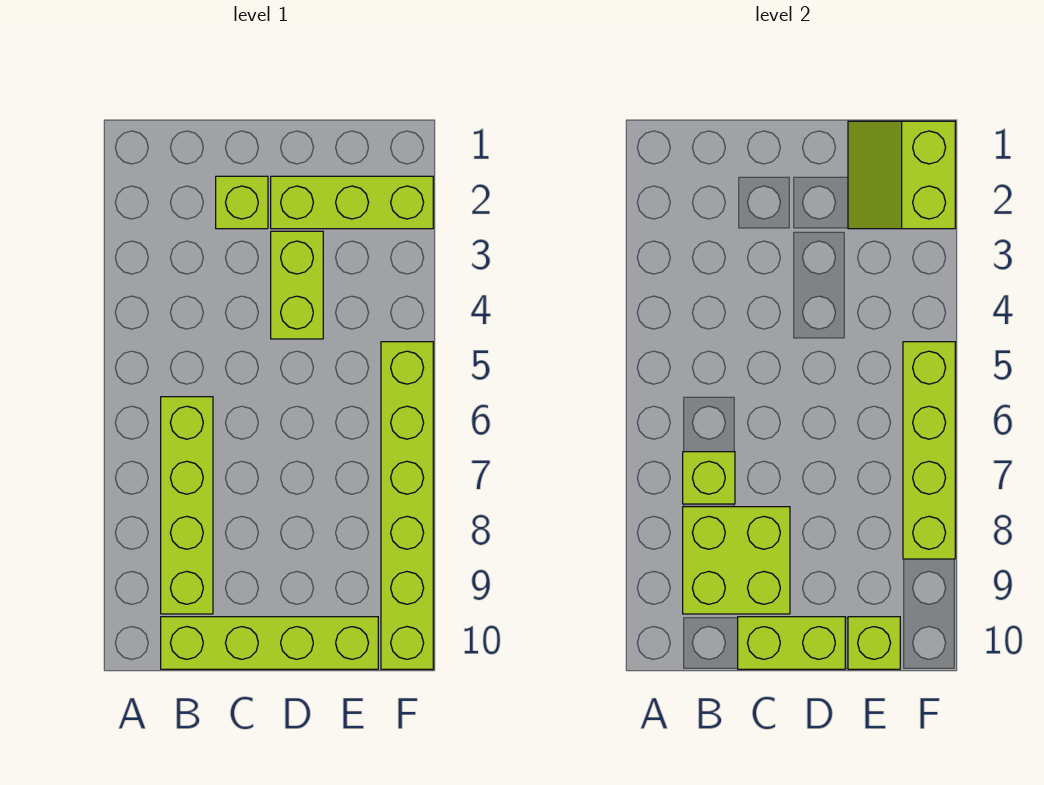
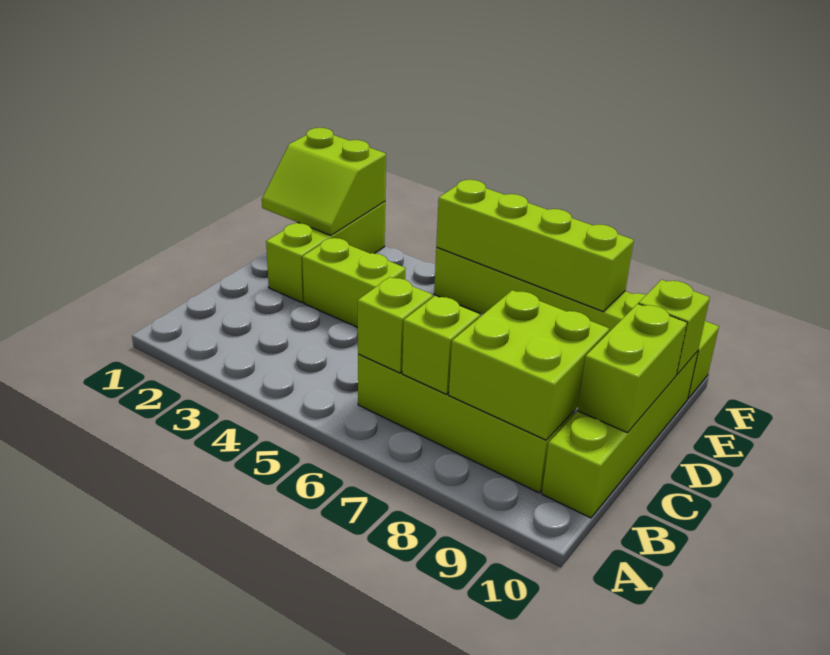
lime brick C2 level 1 -> lime brick B6 level 2

